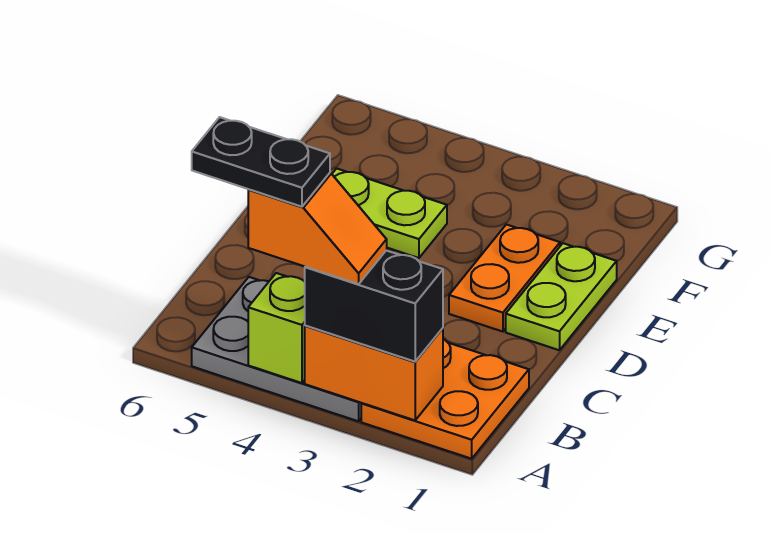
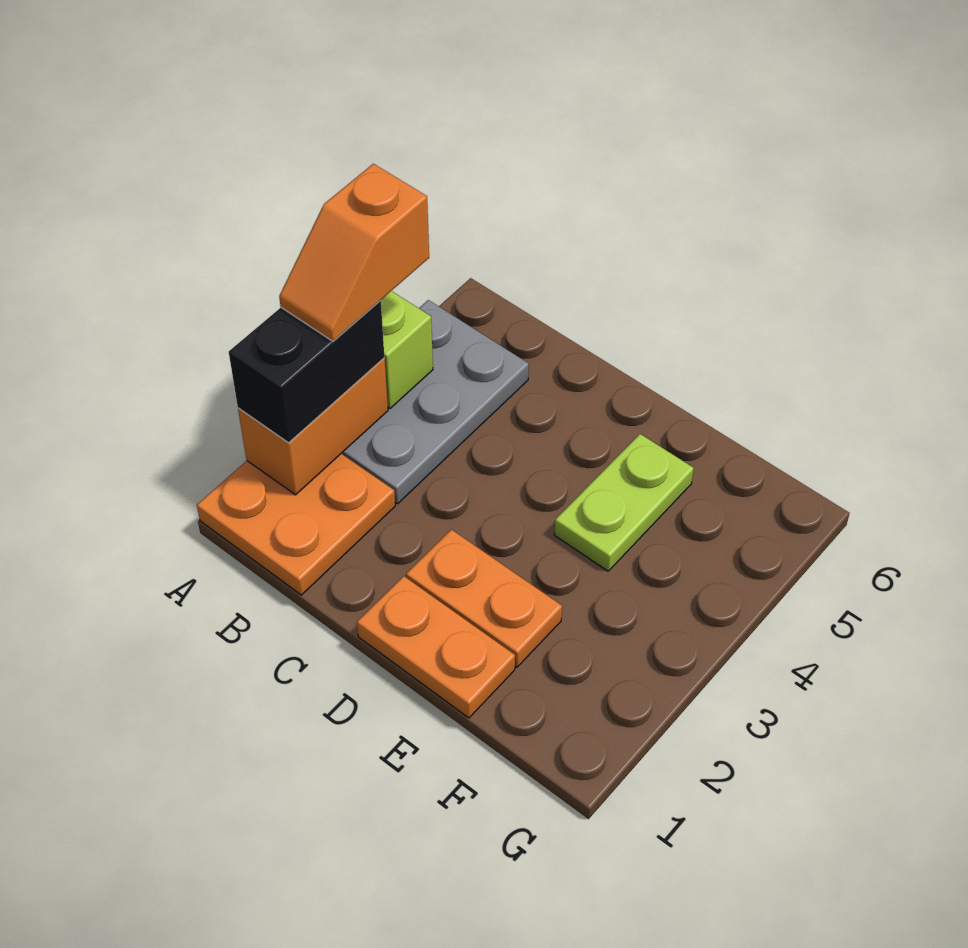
black plate A4:A5 level 5 -> none
lime plate D1:E1 level 1 -> orange plate D1:E1 level 1

